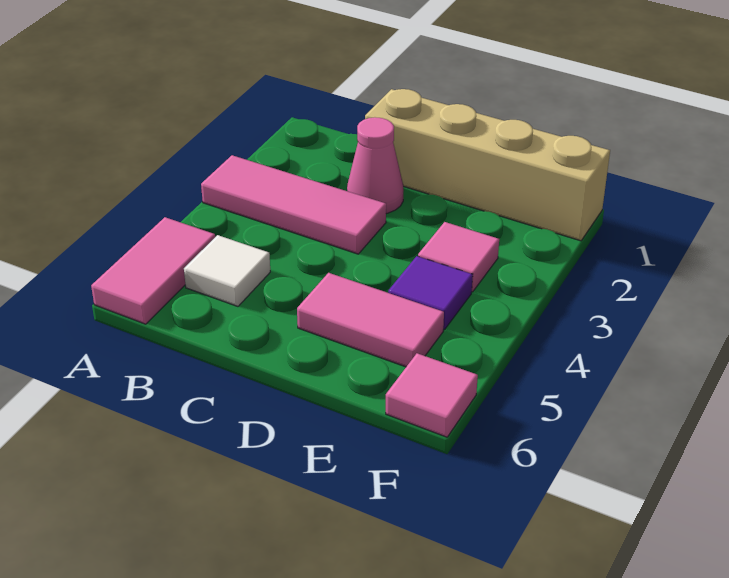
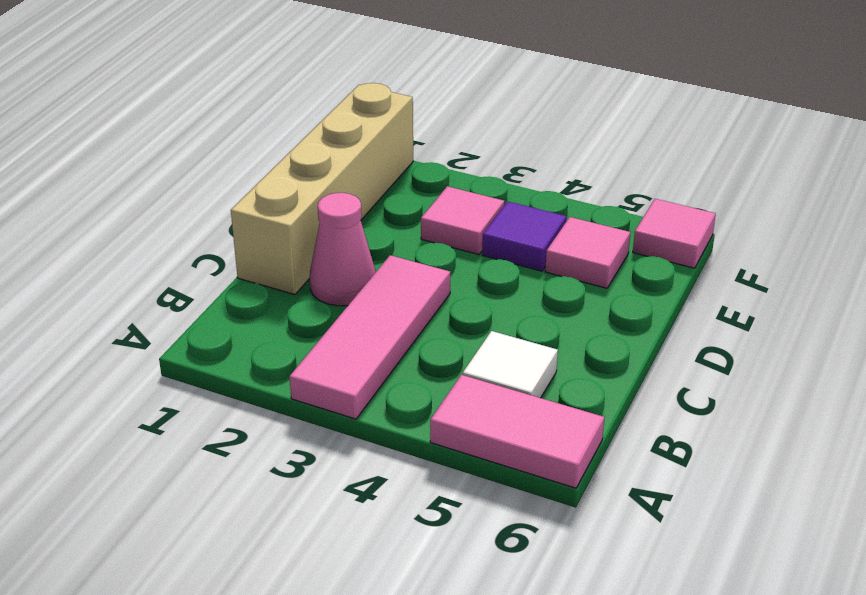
pink tile D5:E5 level 1 -> pink tile E5 level 1

